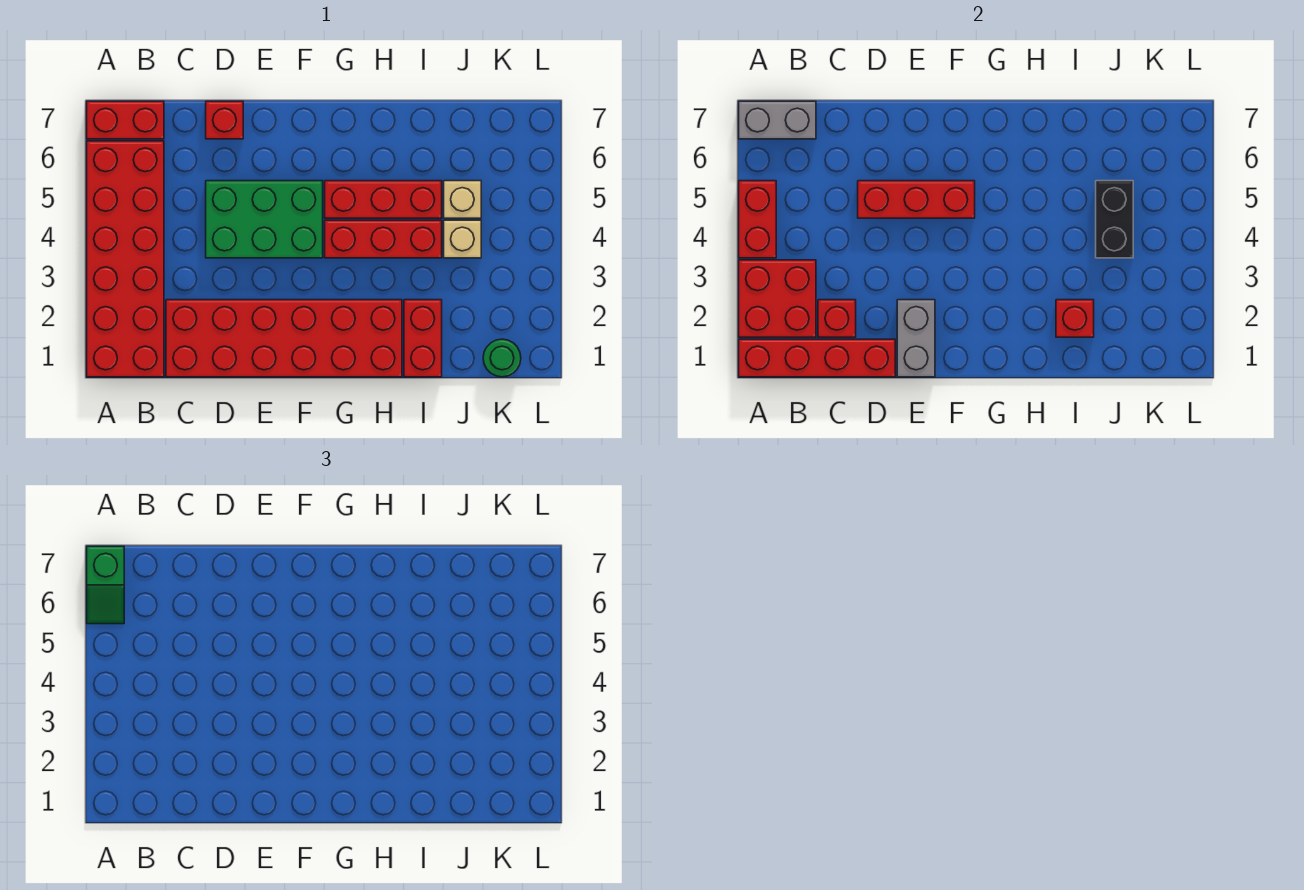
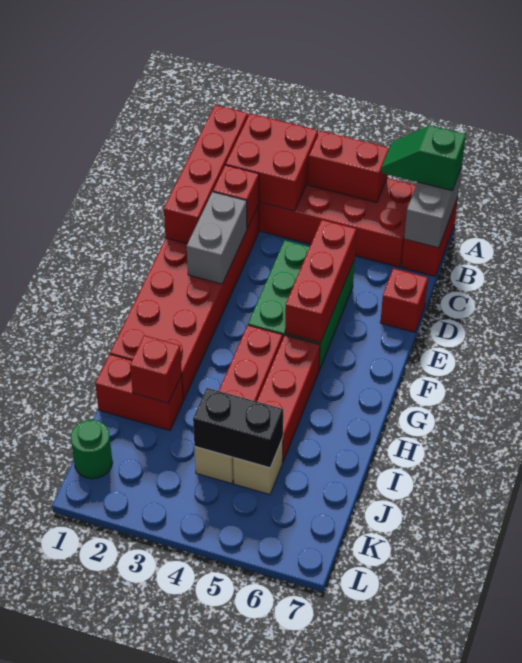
grey brick E1:E2 level 2 -> grey brick D2:E2 level 2

